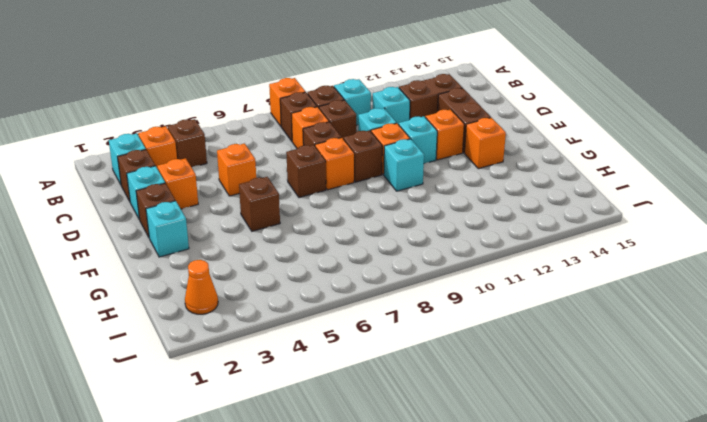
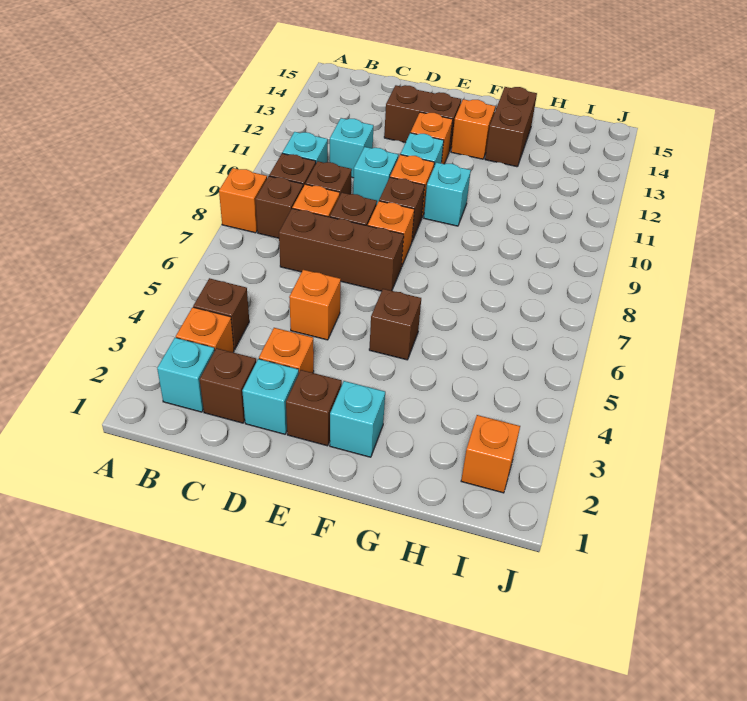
brown brick C12:C13 level 1 -> brown brick G13:G14 level 1
brown brick E7 level 1 -> brown brick C7:E7 level 1
orange cone I2 level 1 -> orange brick I2 level 1

